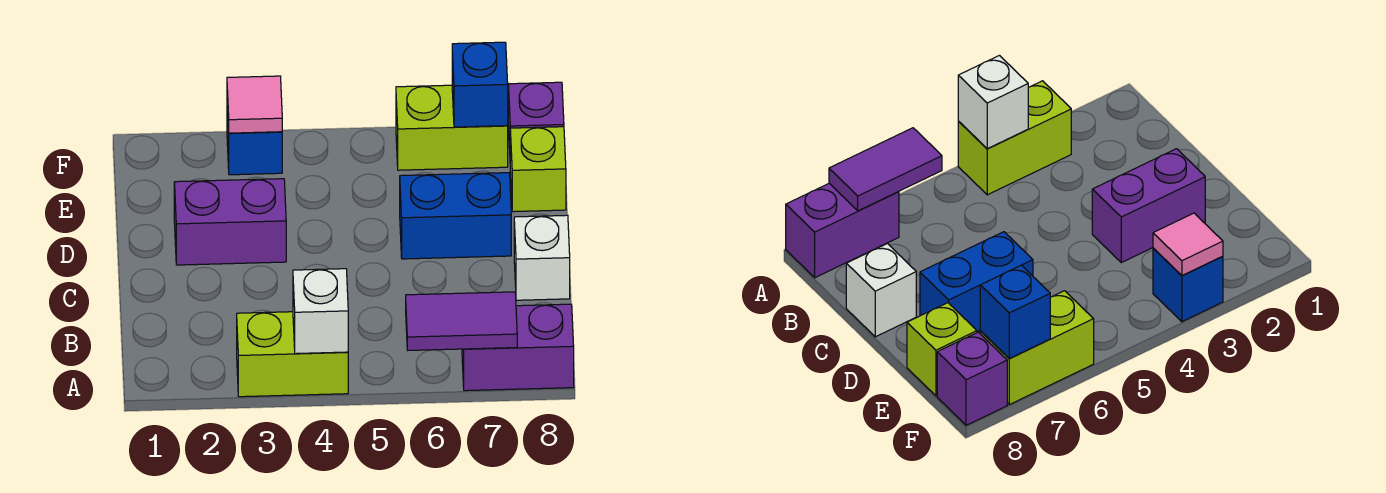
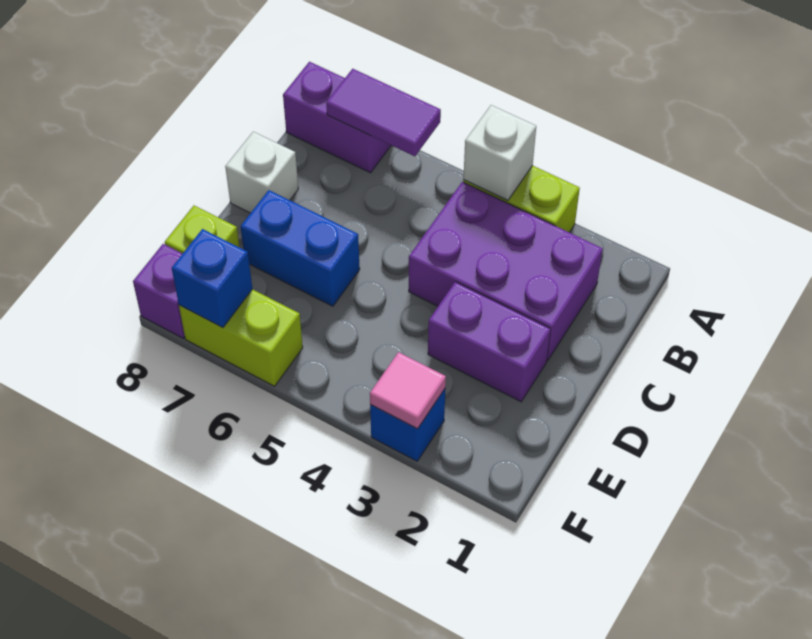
none -> purple brick B2:C4 level 1

